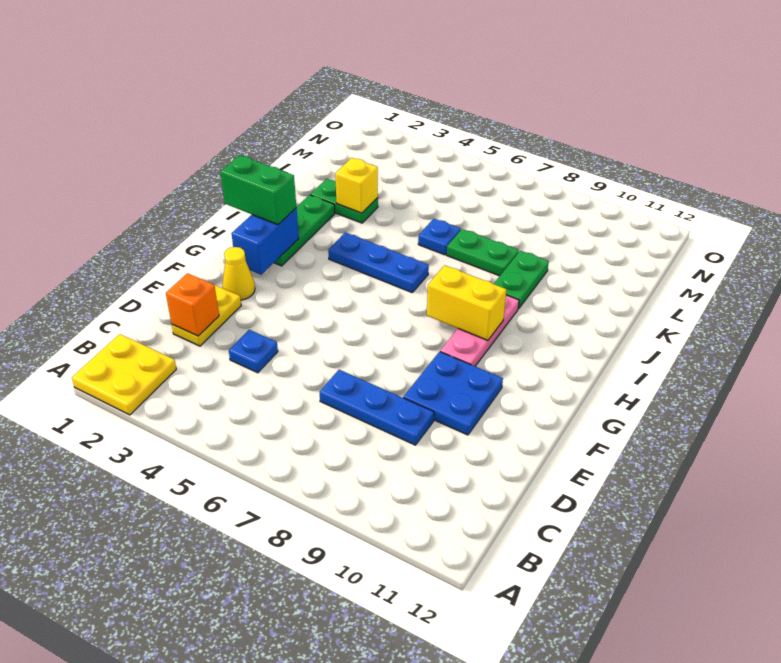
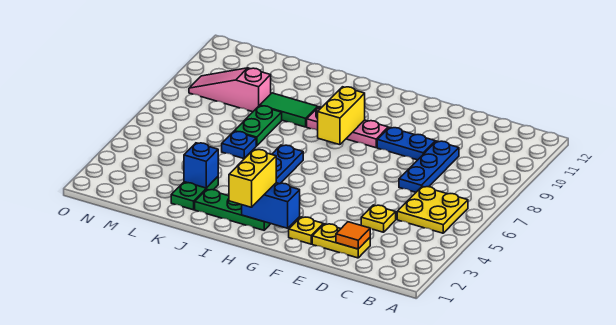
yellow plate A1:B2 level 1 -> yellow plate B5:C6 level 1
orange brick D2 level 2 -> orange tile D2 level 2
blue plate D4 level 1 -> yellow plate D4 level 1
blue plate E9:F10 level 1 -> blue plate E9:F9 level 1
yellow cone F2 level 1 -> yellow plate F2 level 1
green brick H1:H2 level 3 -> yellow brick H1:H2 level 3
green plate J9:K9 level 1 -> green tile J9:K9 level 1
yellow brick K3 level 2 -> blue brick K3 level 2
none -> pink slope L9:N9 level 1 top L

